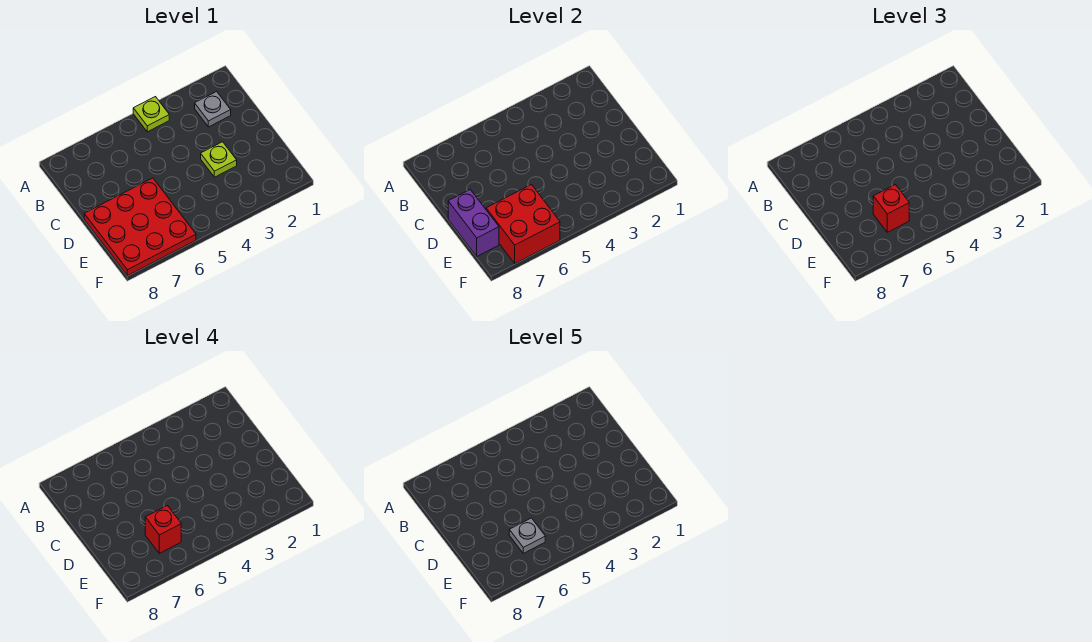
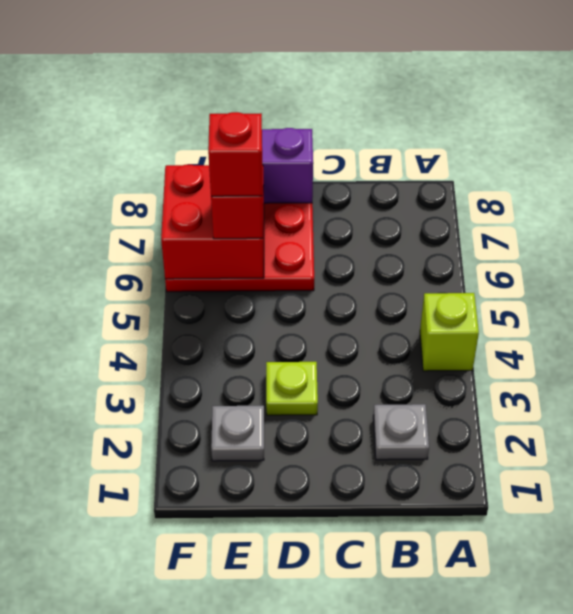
lime plate A4 level 1 -> lime brick A4 level 1
grey plate E6 level 5 -> grey plate E2 level 1

